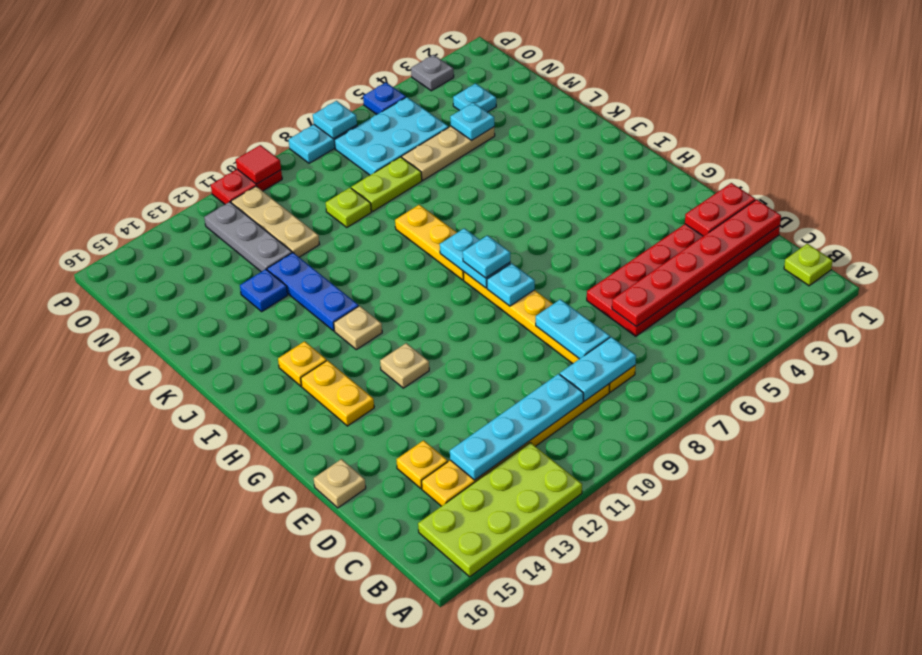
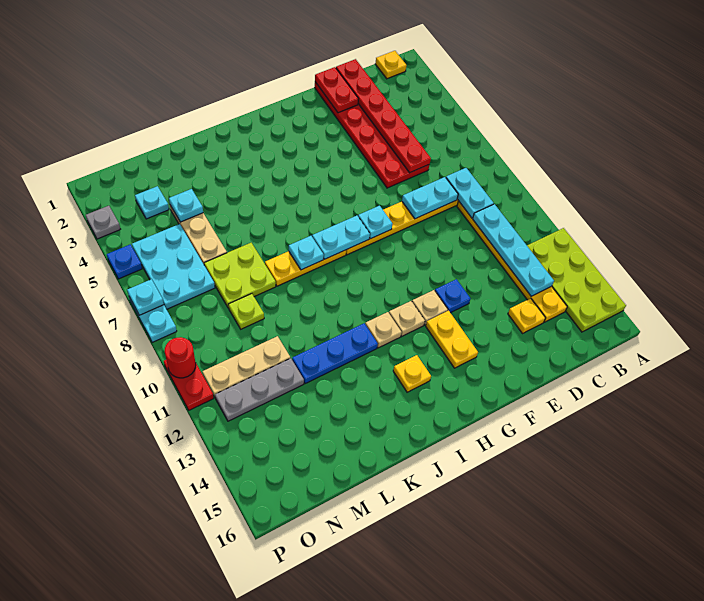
lime plate B1 level 1 -> yellow plate B1 level 1
tan plate E16 level 1 -> tan plate H12 level 1
yellow plate G14:H14 level 1 -> yellow plate G13:G14 level 1
cyan plate H8 level 3 -> cyan plate J8 level 2
blue plate L13 level 1 -> blue plate F12 level 1
lime plate M7:M8 level 1 -> lime plate L7:M8 level 1
red tile P10 level 2 -> red round brick P10 level 2

